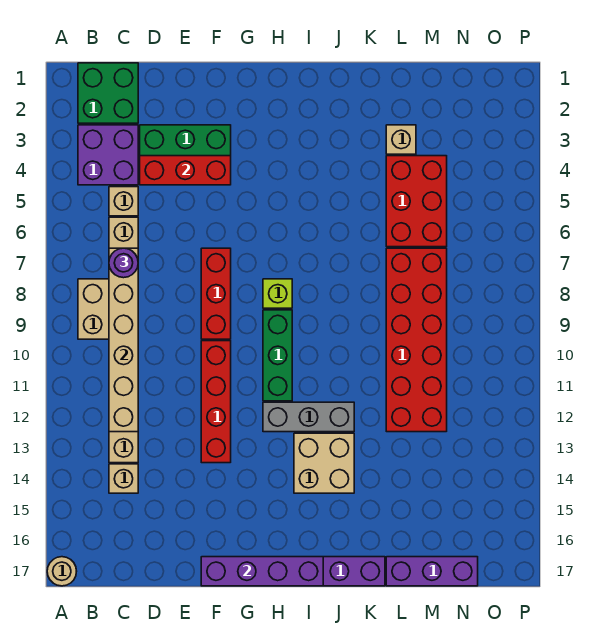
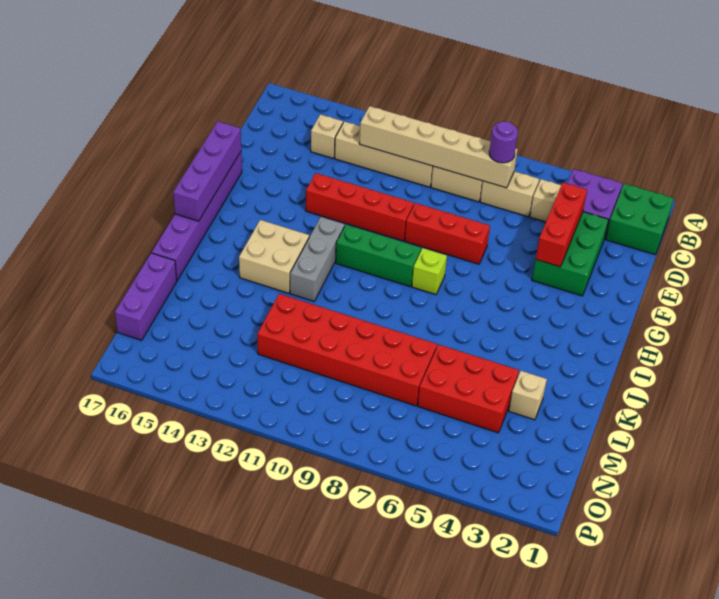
tan round brick A17 level 1 -> none

